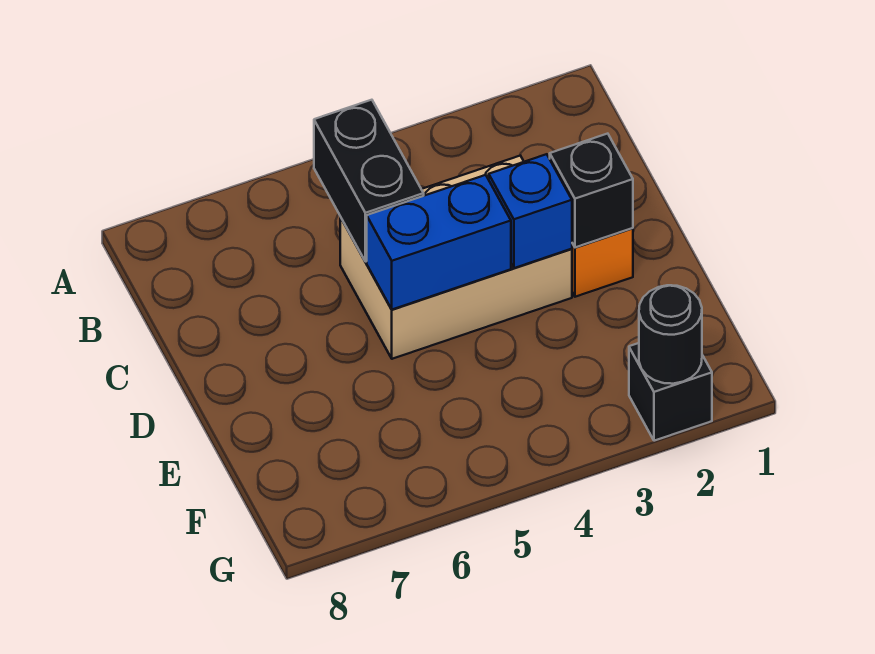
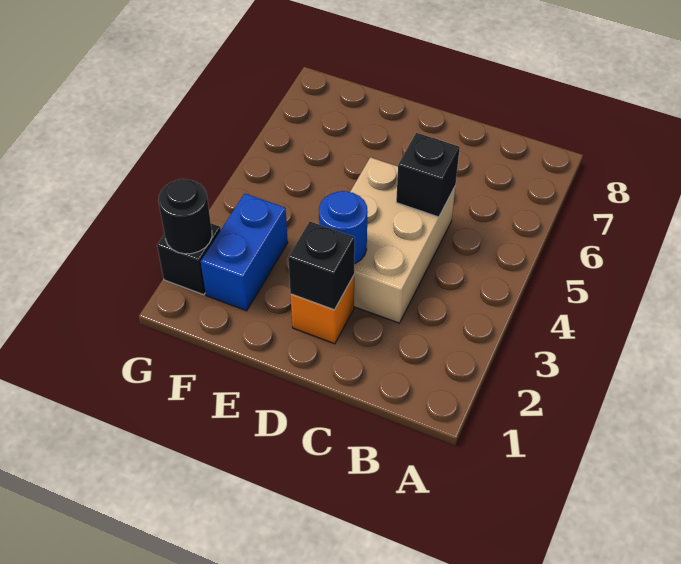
black brick B5:C5 level 2 -> black brick C5 level 2
blue brick D3 level 2 -> blue round brick D3 level 2
blue brick D4:D5 level 2 -> blue brick F2:F3 level 1

